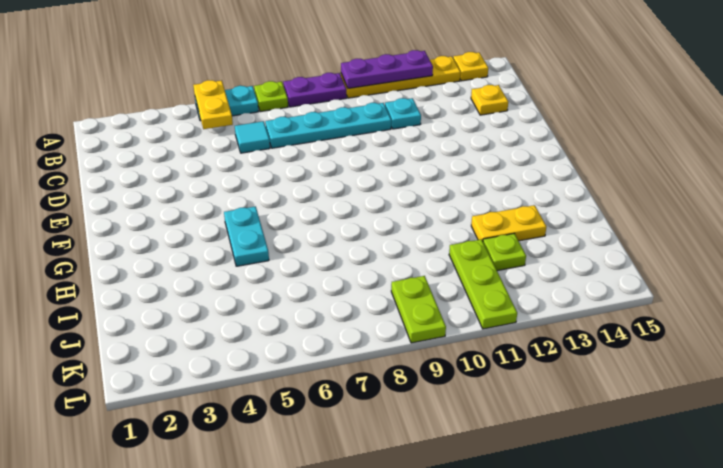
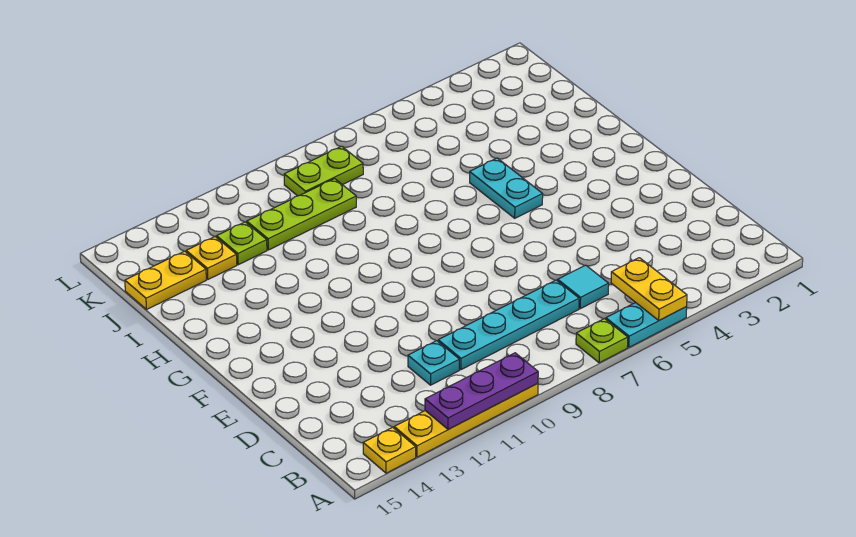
purple plate A8:A9 level 1 -> none
yellow plate C14 level 1 -> yellow plate J13 level 1
yellow plate I12:I13 level 1 -> yellow plate J14:J15 level 1
lime plate J11:L11 level 1 -> lime plate J9:J11 level 1
lime plate K9:L9 level 1 -> lime plate K8:K9 level 1

